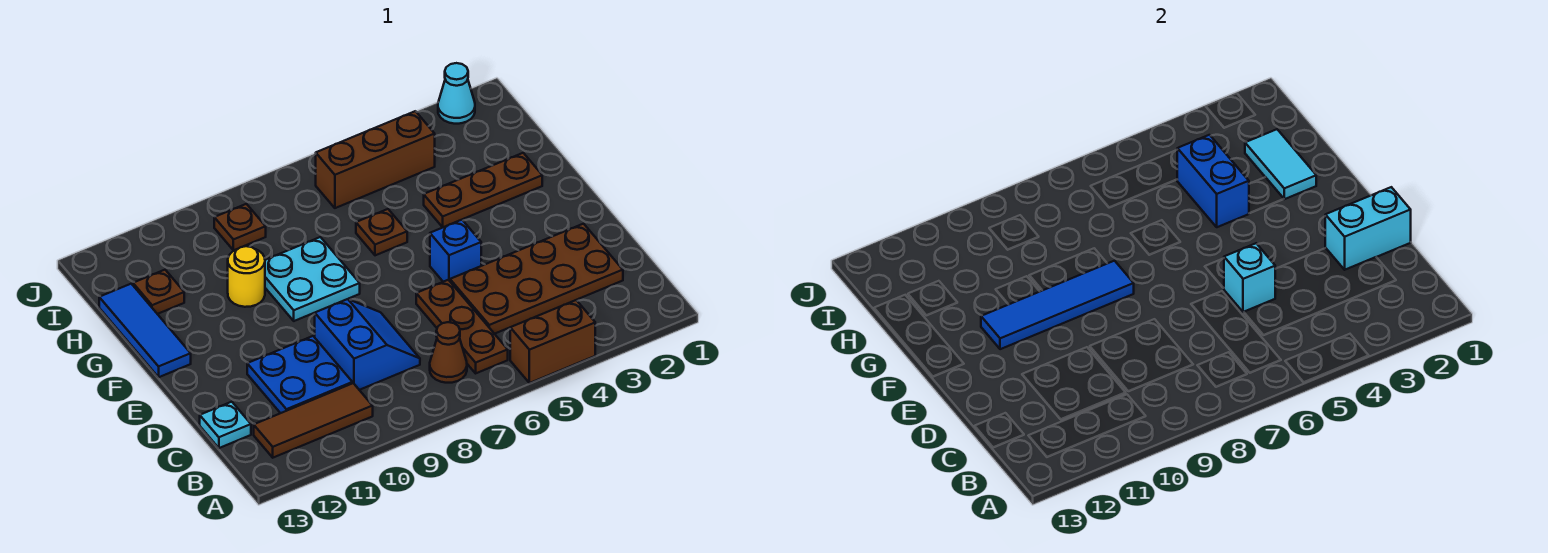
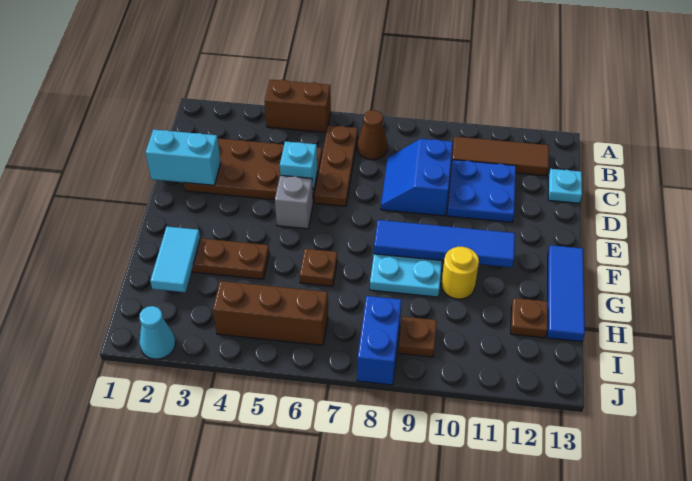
blue brick E5 level 1 -> grey brick E5 level 1
blue brick G4:H4 level 2 -> blue brick I8:J8 level 1

